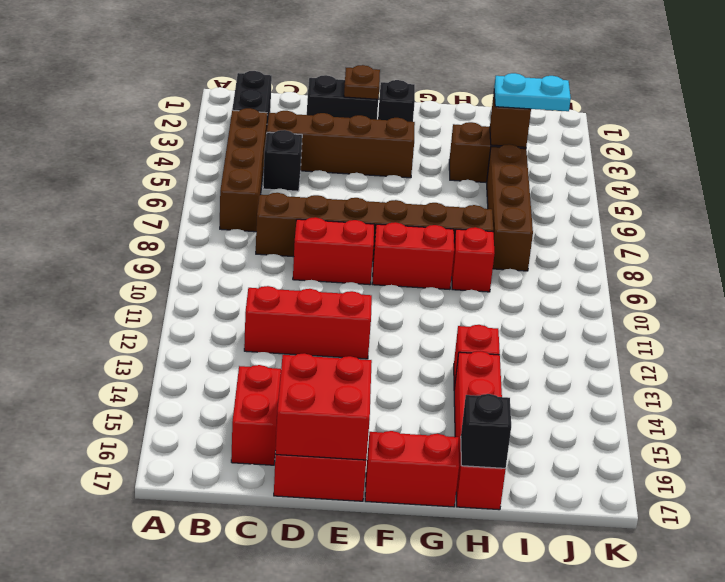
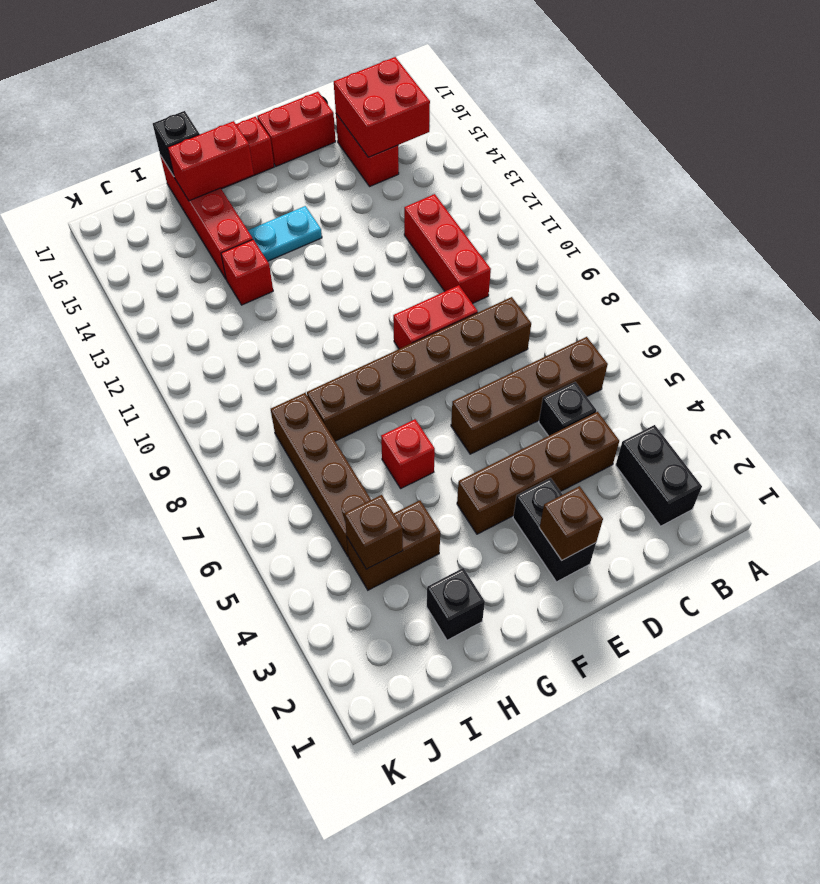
brown brick B4:B7 level 1 -> brown brick B6:E6 level 1
red brick C12:E12 level 1 -> red brick C10:C12 level 1
black brick D2:E2 level 1 -> black brick E2:E3 level 1
red brick D16:E17 level 2 -> red brick B15:C16 level 2
brown plate E2 level 2 -> brown brick E2 level 2
black brick F2 level 1 -> black brick H2 level 1
red brick F9:G9 level 1 -> red brick G16:H16 level 2
red brick H9 level 1 -> red brick G6 level 1
cyan plate I4:J4 level 3 -> cyan plate F14:G14 level 1

